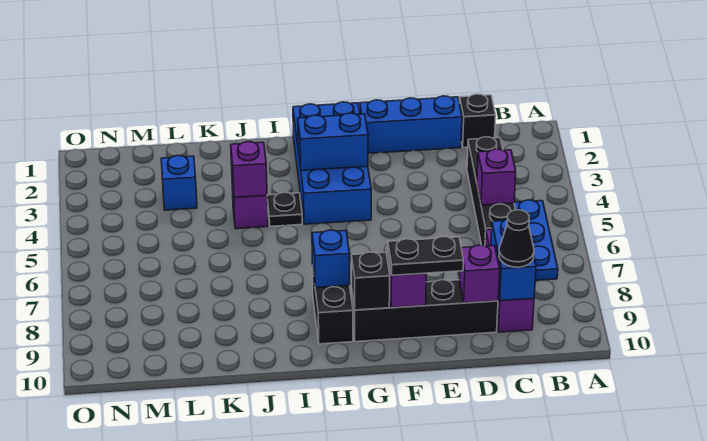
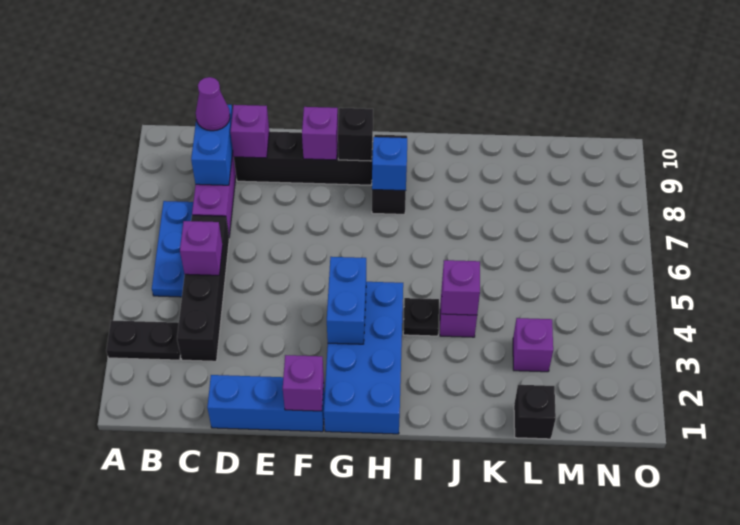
black brick C1 level 1 -> black brick L1 level 1
black cone C9 level 3 -> purple cone C9 level 3
black plate E9:F9 level 3 -> black plate A3:B3 level 1
none -> purple brick F1 level 2
blue brick G3:H3 level 2 -> blue brick G3:G4 level 2
blue brick L3 level 1 -> purple brick L3 level 1

